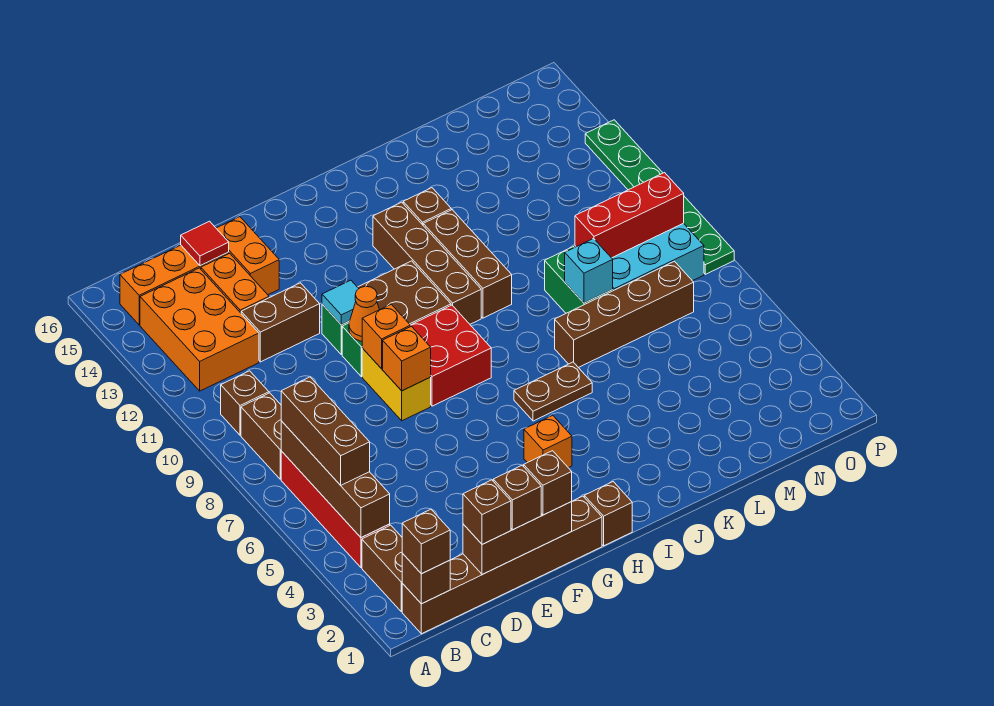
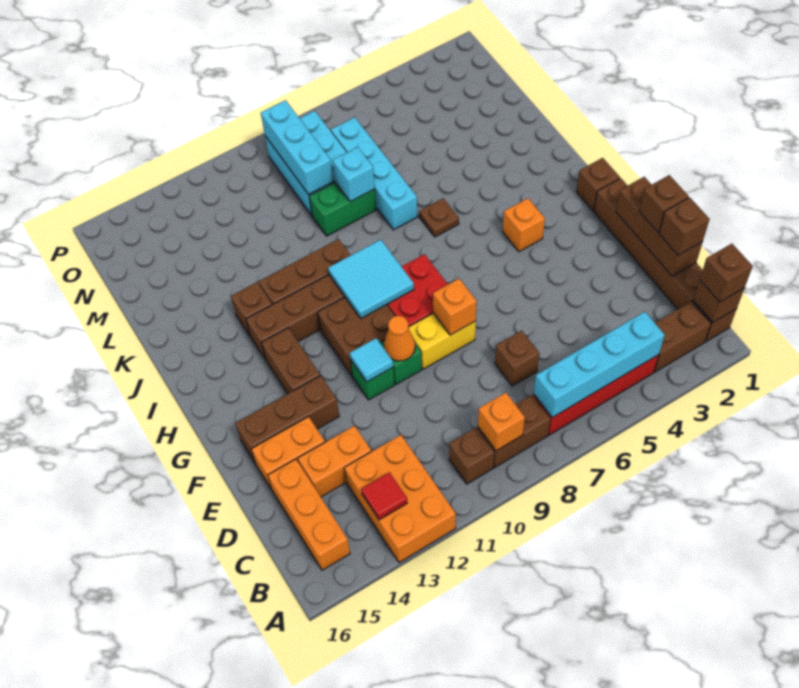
brown brick B4:B7 level 2 -> cyan brick B4:B7 level 2
brown brick B5:B7 level 3 -> brown brick F13:F15 level 1
orange brick B12:C14 level 1 -> orange brick A12:C13 level 1
brown brick D12:E12 level 1 -> brown brick G13:H13 level 1
red tile D15 level 2 -> red tile B13 level 2
brown brick F1 level 3 -> brown brick D7 level 1
orange brick F9 level 2 -> orange brick B9 level 2
none -> cyan tile H9:I10 level 2
brown plate I6:J6 level 1 -> brown plate J6 level 1
brown brick K7:N7 level 1 -> cyan brick K7:N7 level 1
red brick M9:O9 level 2 -> cyan brick M9:O9 level 2
green plate P8:P13 level 1 -> none

